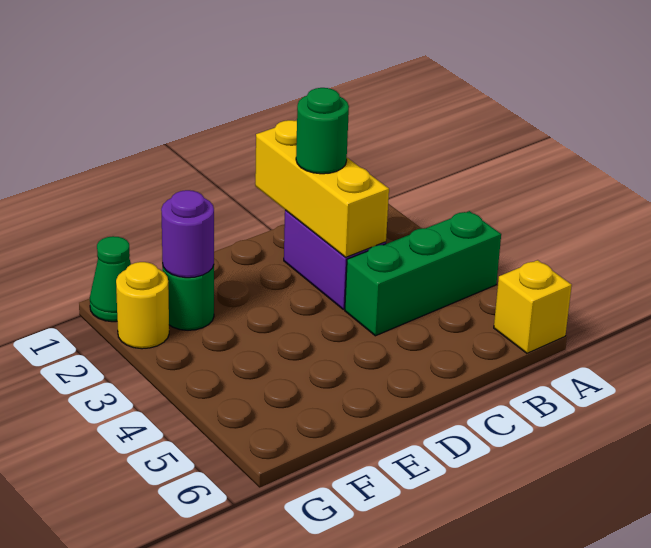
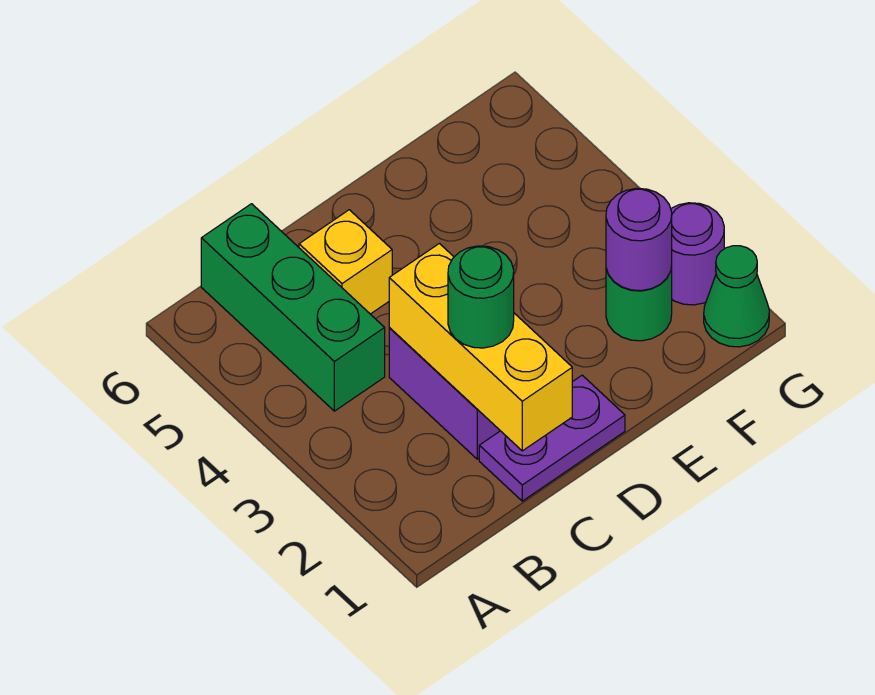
green brick A4:C4 level 1 -> green brick B4:B6 level 1
yellow brick A6 level 1 -> yellow brick C5 level 1
none -> purple plate C1:D1 level 1
yellow round brick G2 level 1 -> purple round brick G2 level 1

